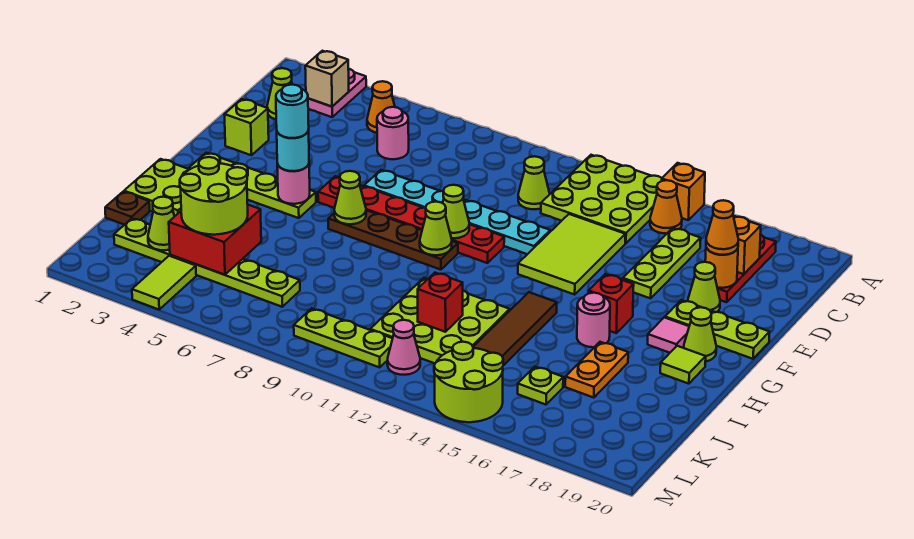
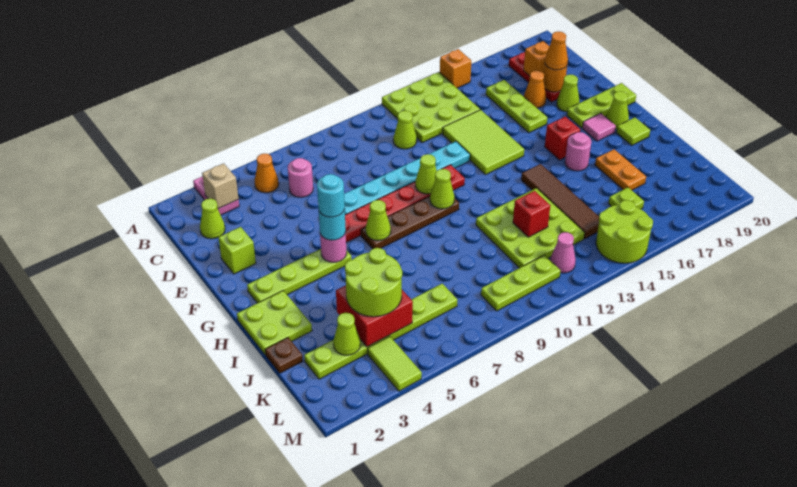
orange cone B15 level 1 -> orange cone D17 level 1

